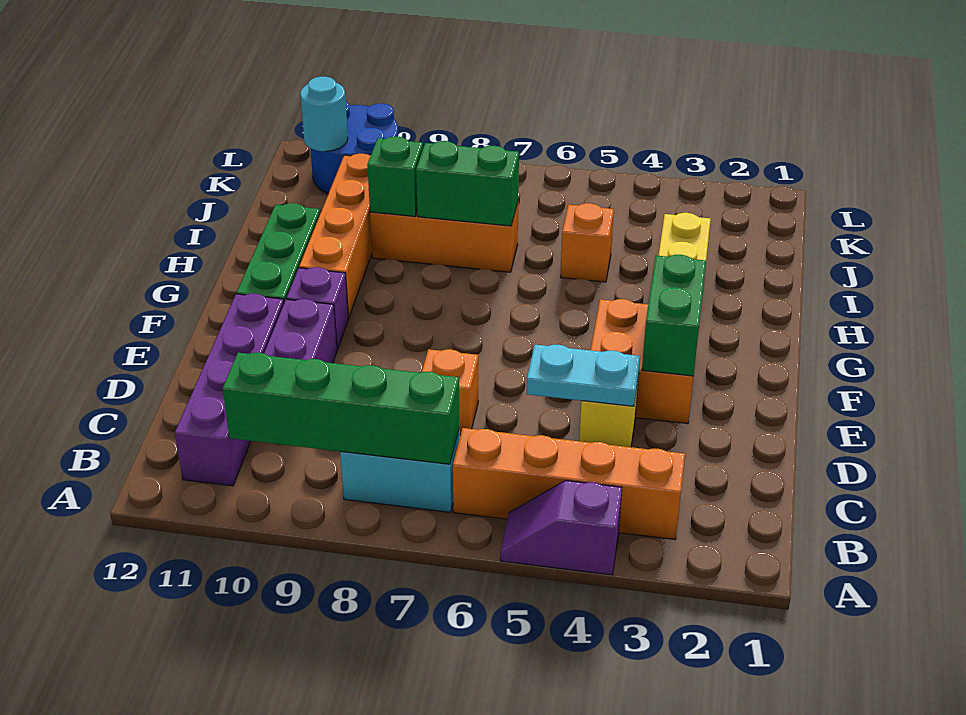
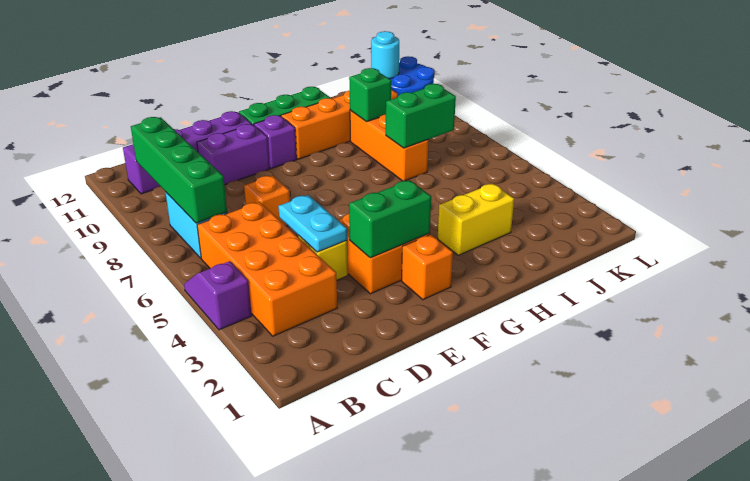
orange brick B3:B6 level 1 -> orange brick B3:C6 level 1
orange brick I5 level 1 -> orange brick F2 level 1
green brick I7:I8 level 2 -> green brick I7:J7 level 2

